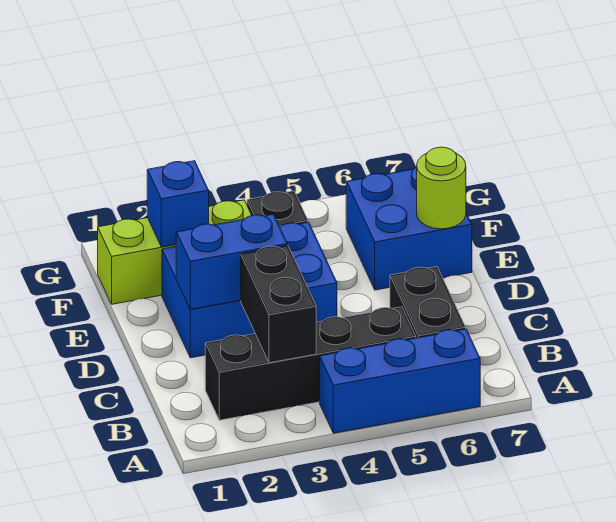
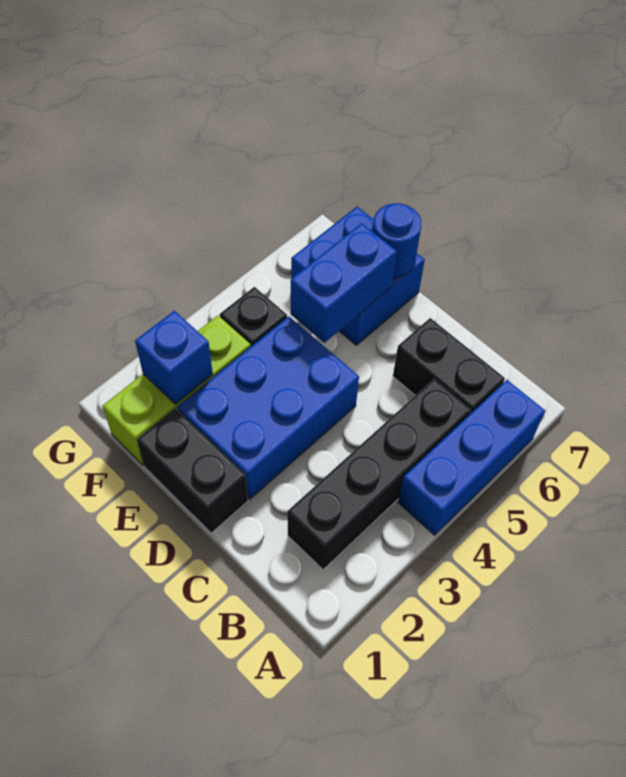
black brick B3:C3 level 2 -> black brick D1:E1 level 1
blue brick D2:D3 level 2 -> blue brick E5:E6 level 2
lime round brick E7 level 2 -> blue round brick E7 level 2

